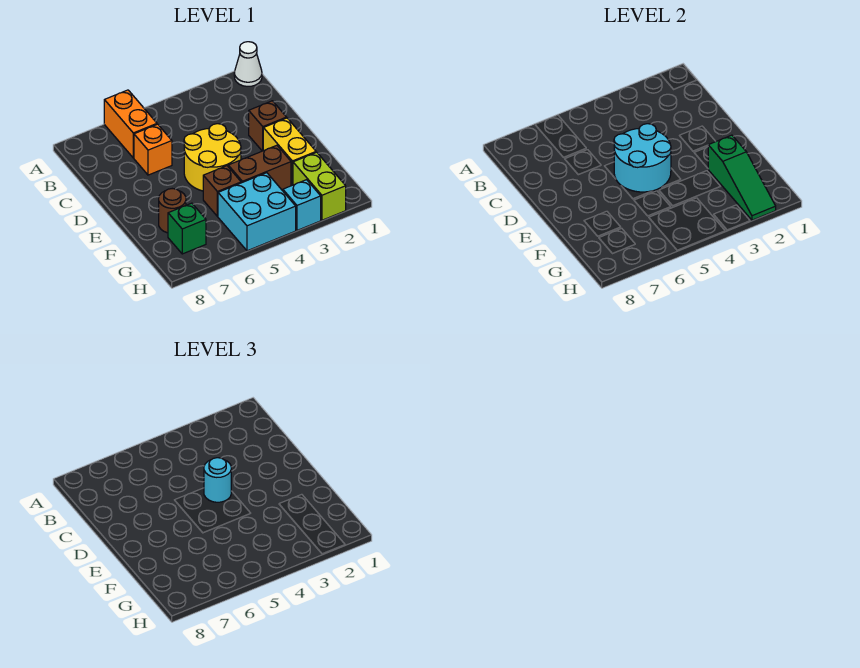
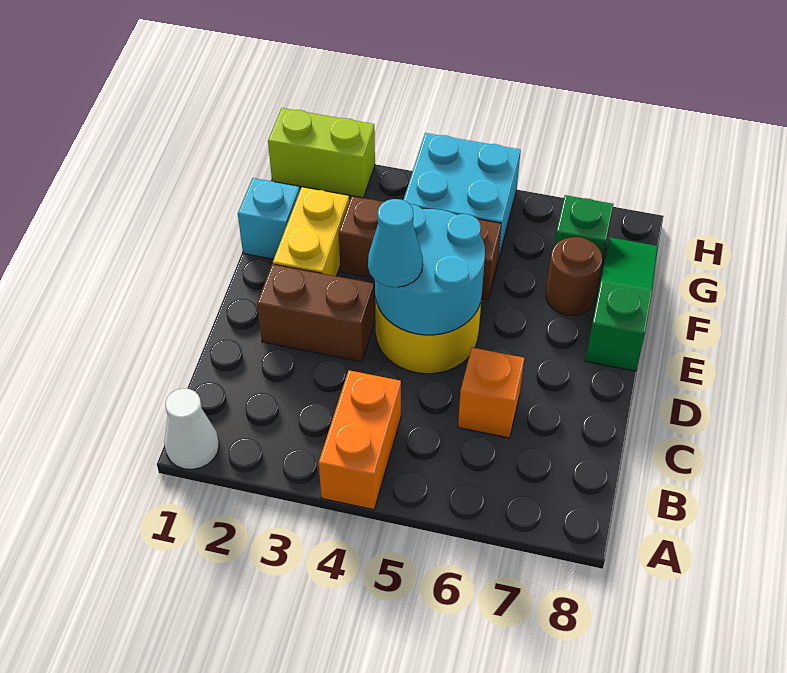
orange brick A6:B6 level 1 -> orange brick A4:B4 level 1
brown brick D2 level 1 -> brown brick D2:D3 level 1
cyan round brick D4 level 3 -> cyan cone D4 level 3
green slope F2:H2 level 2 top F -> green slope E8:G8 level 1 top E
lime brick G2:H2 level 1 -> lime brick H1:H2 level 1
cyan brick H3 level 1 -> cyan brick F1 level 1

